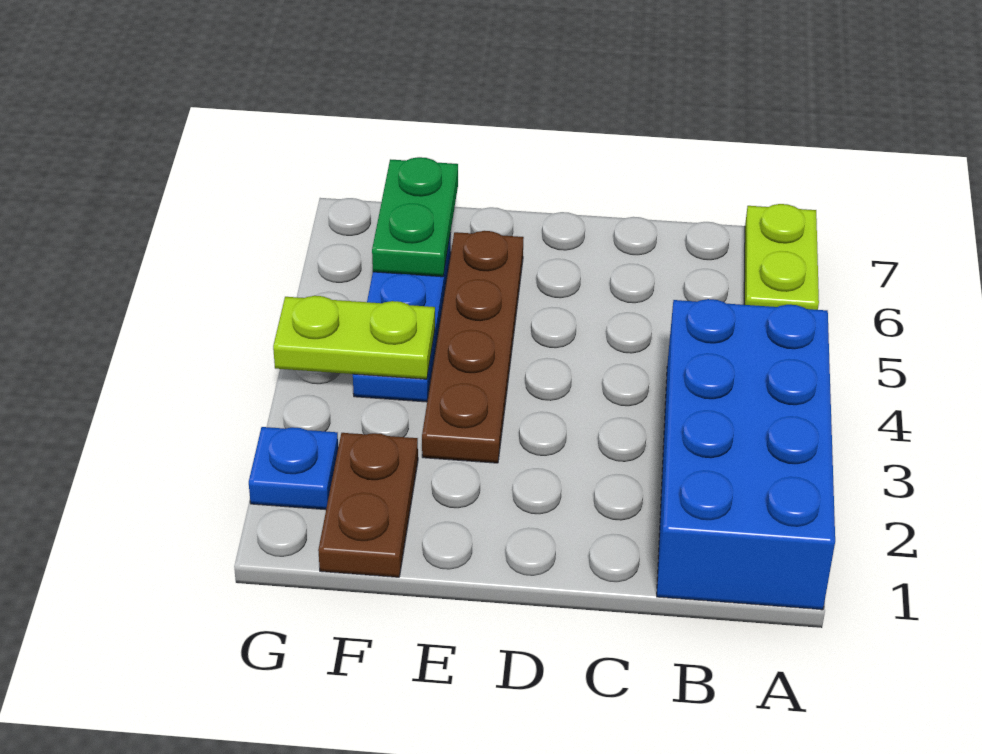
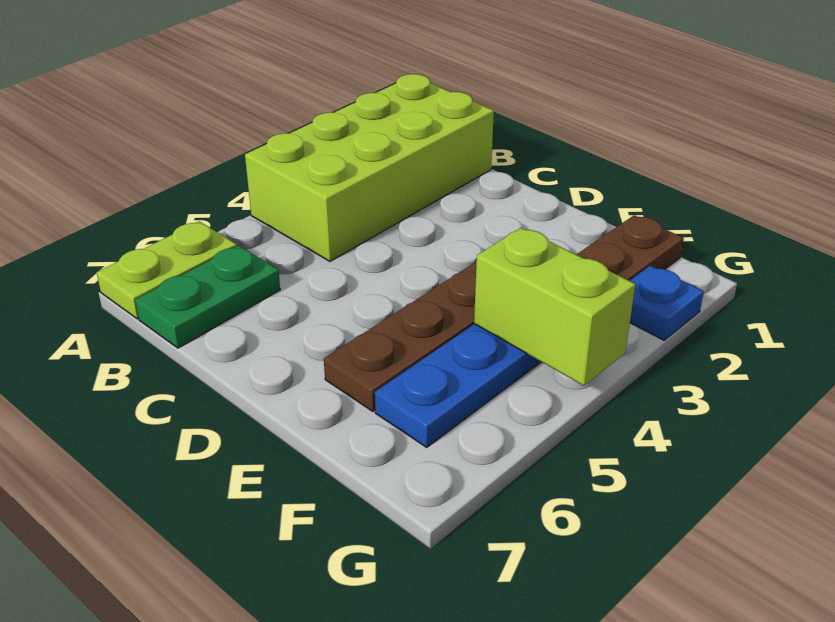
blue brick A1:B4 level 1 -> lime brick A1:B4 level 1
lime plate F4:G4 level 2 -> lime brick F4:G4 level 2
green plate F6:F7 level 2 -> green plate B6:B7 level 1

